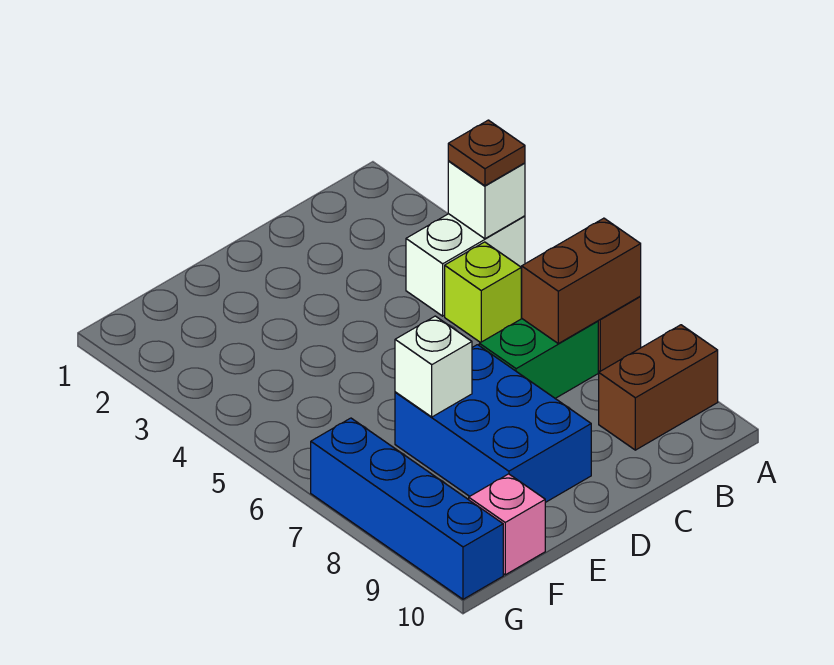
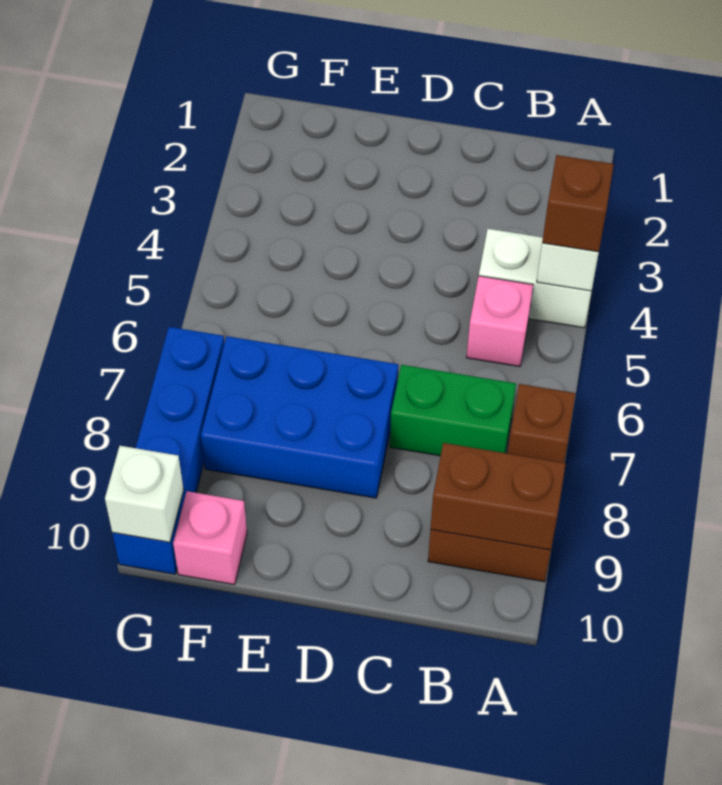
brown plate A4 level 3 -> brown brick A4 level 3
brown brick A7:B7 level 2 -> brown brick A9:B9 level 2
lime brick B5 level 1 -> pink brick B5 level 1
blue brick D7:E9 level 1 -> blue brick D7:F8 level 1
white brick E7 level 2 -> white brick G10 level 2

